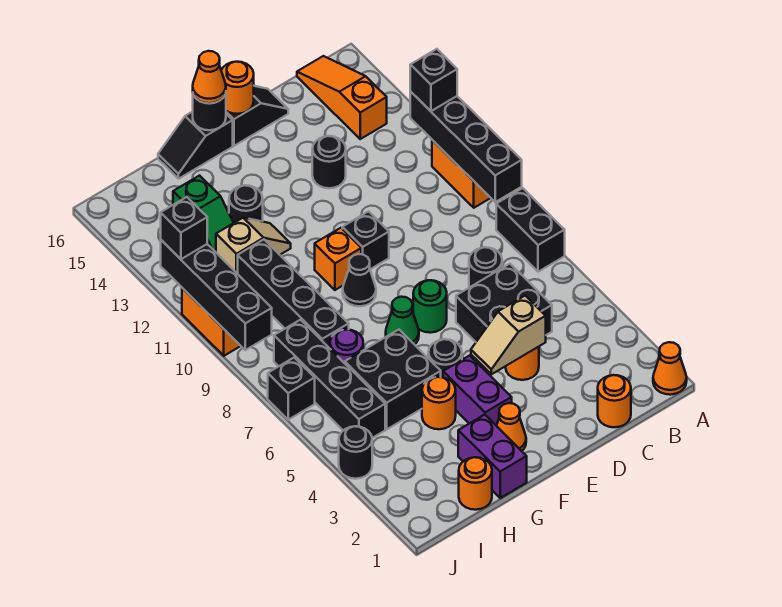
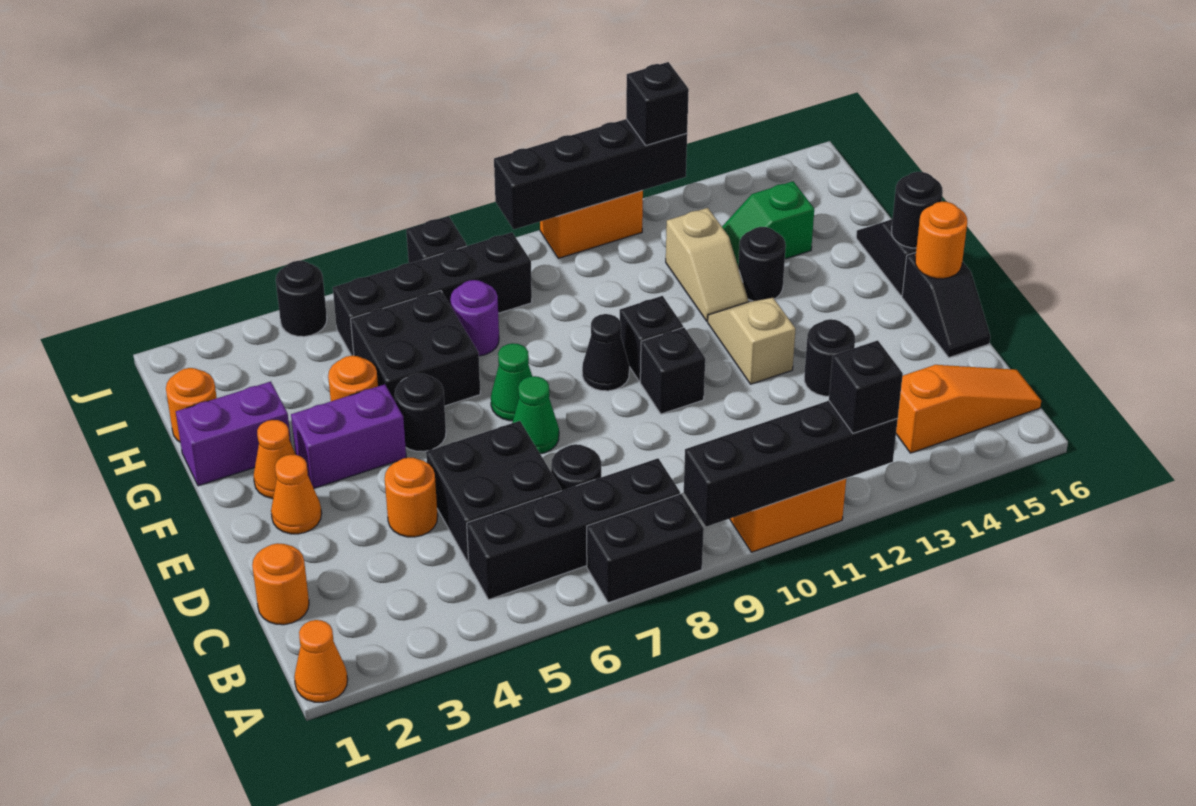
tan slope D4:E4 level 2 top D -> tan slope E12:F12 level 1 top E
green round brick E7 level 1 -> green cone E7 level 1
orange brick F10 level 1 -> black brick F10 level 1
orange cone F16 level 3 -> orange cone E2 level 1
black brick H8:H11 level 1 -> black brick B5:B8 level 1

